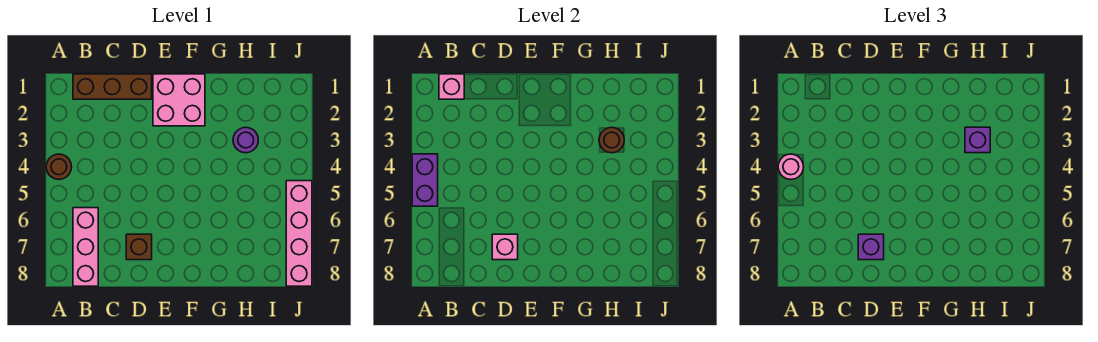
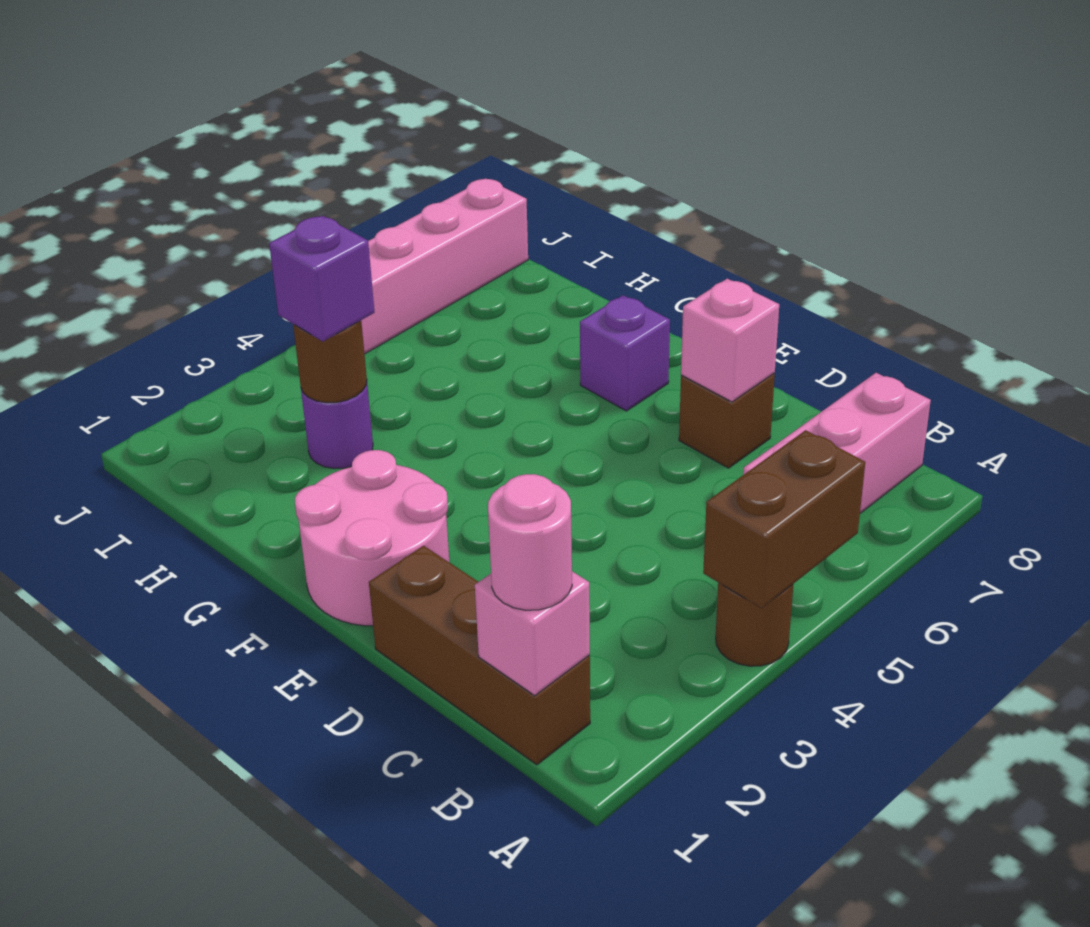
purple brick A4:A5 level 2 -> brown brick A4:A5 level 2
pink round brick A4 level 3 -> pink round brick B1 level 3
purple brick D7 level 3 -> purple brick F7 level 1
pink brick E1:F2 level 1 -> pink round brick E1:F2 level 1

